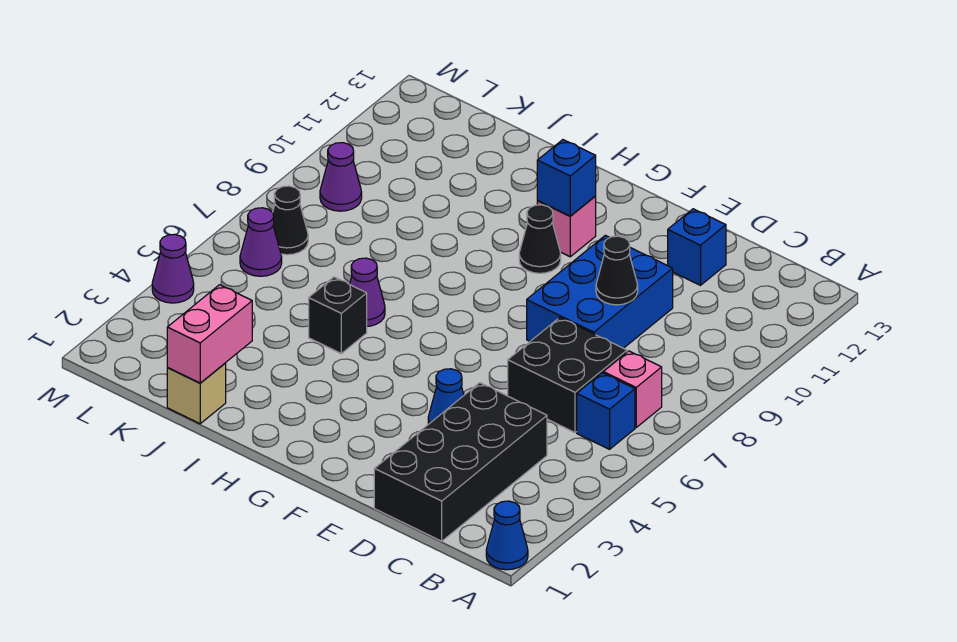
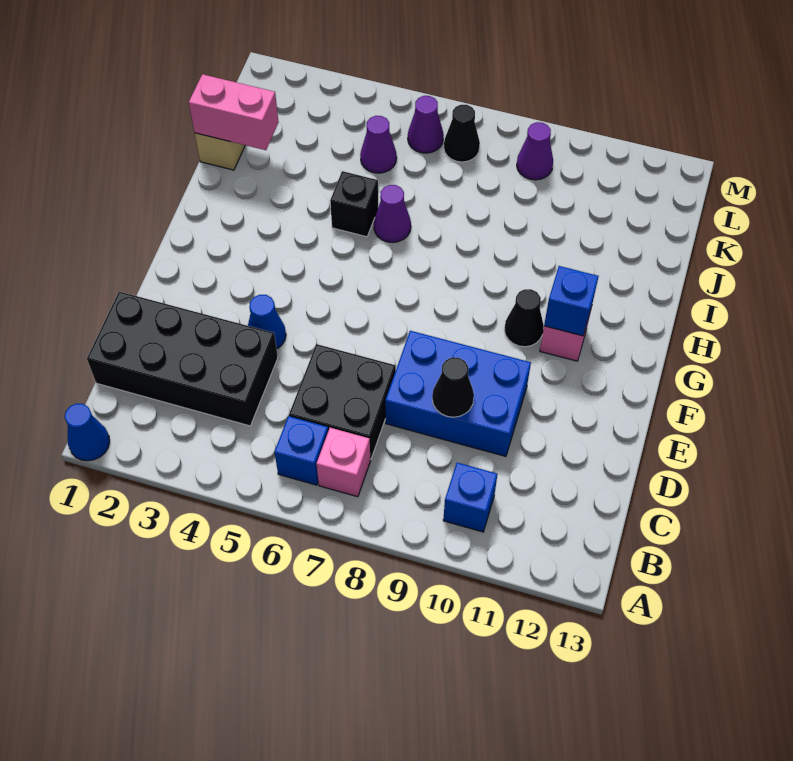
blue brick D12 level 1 -> blue brick B10 level 1
purple cone M4 level 1 -> purple cone K5 level 1

